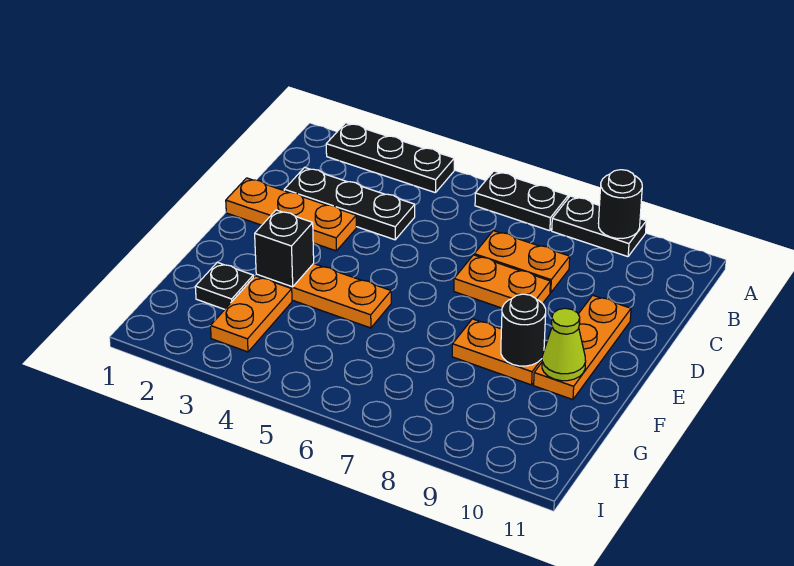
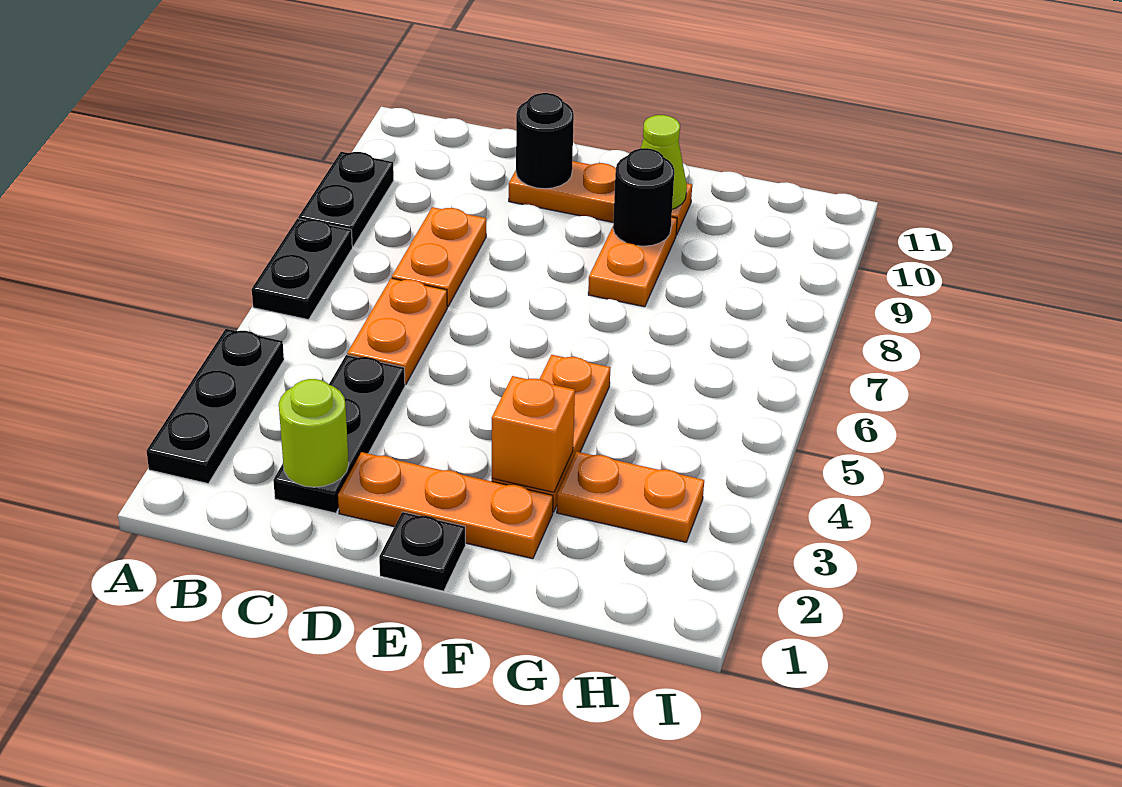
black round brick A9 level 2 -> black round brick D10 level 2
none -> lime round brick C2 level 2
orange plate D1:D3 level 1 -> orange plate D2:F2 level 1
orange plate D7:D8 level 1 -> orange plate C5:C6 level 1
black brick F3 level 2 -> orange brick F3 level 2
black plate G2 level 1 -> black plate E1 level 1

